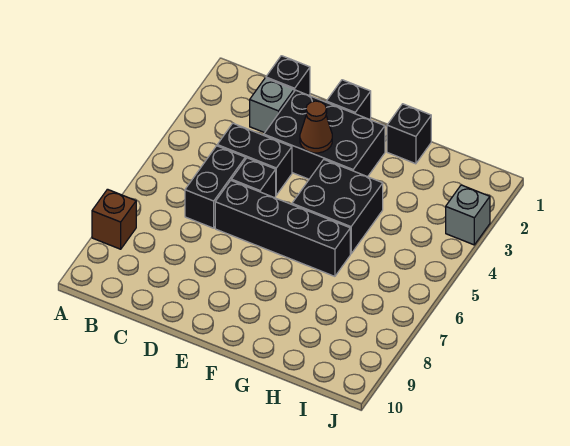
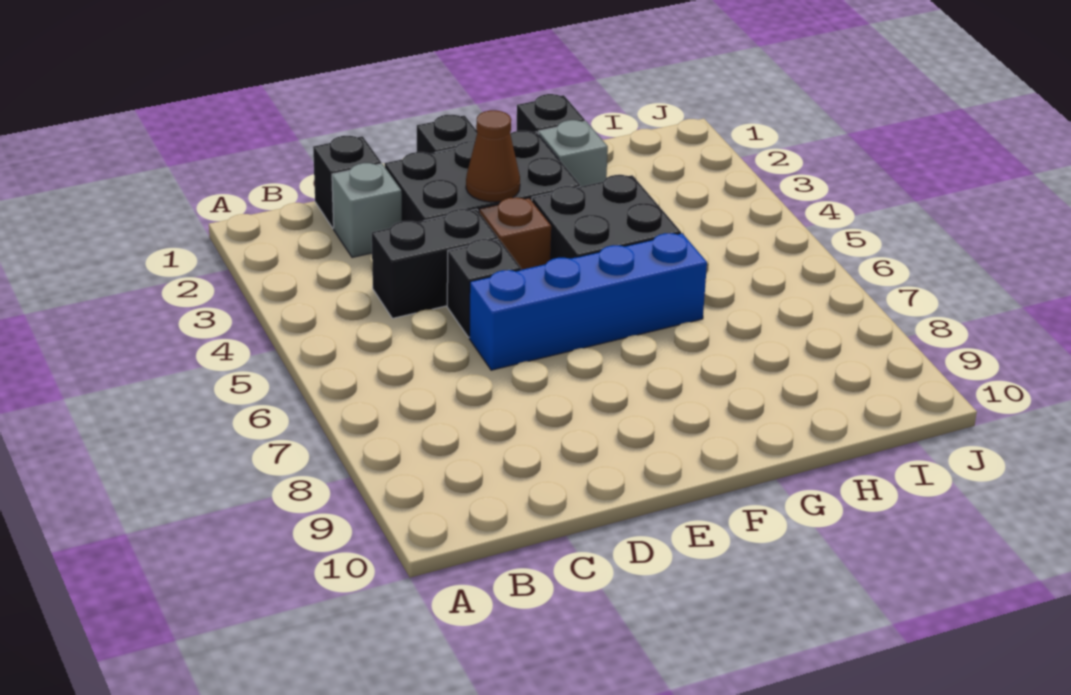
brown brick A8 level 1 -> brown brick E4 level 1
black brick C5:C6 level 1 -> none
black brick D6:G6 level 1 -> blue brick D6:G6 level 1
grey brick J3 level 1 -> grey brick G2 level 1

